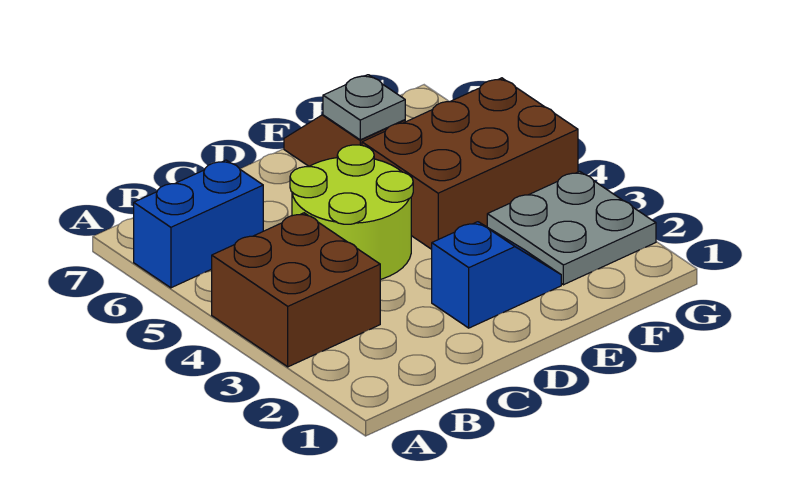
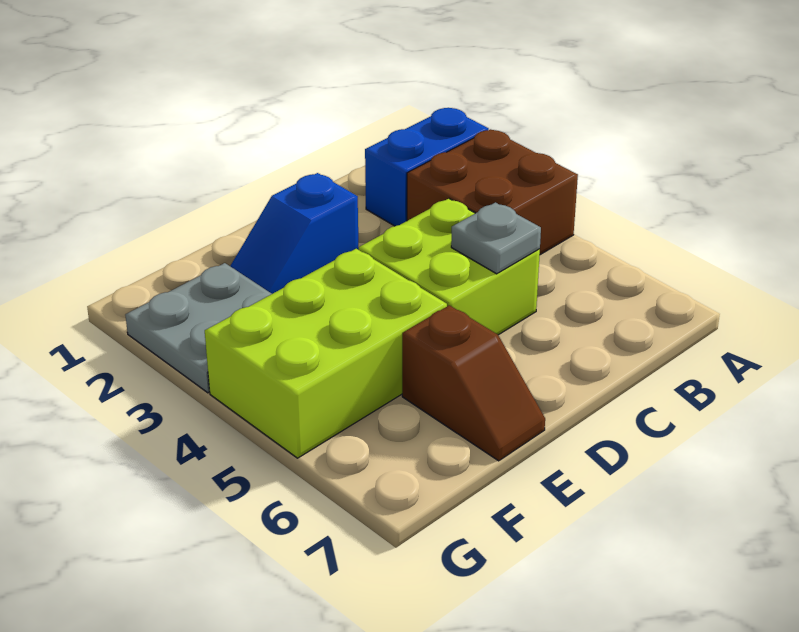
blue brick A6:B6 level 1 -> blue brick A2:B2 level 1
lime round brick C4:D5 level 1 -> lime brick C4:D5 level 1
brown brick E4:G5 level 1 -> lime brick E4:G5 level 1
grey plate E6 level 2 -> grey plate C5 level 2

